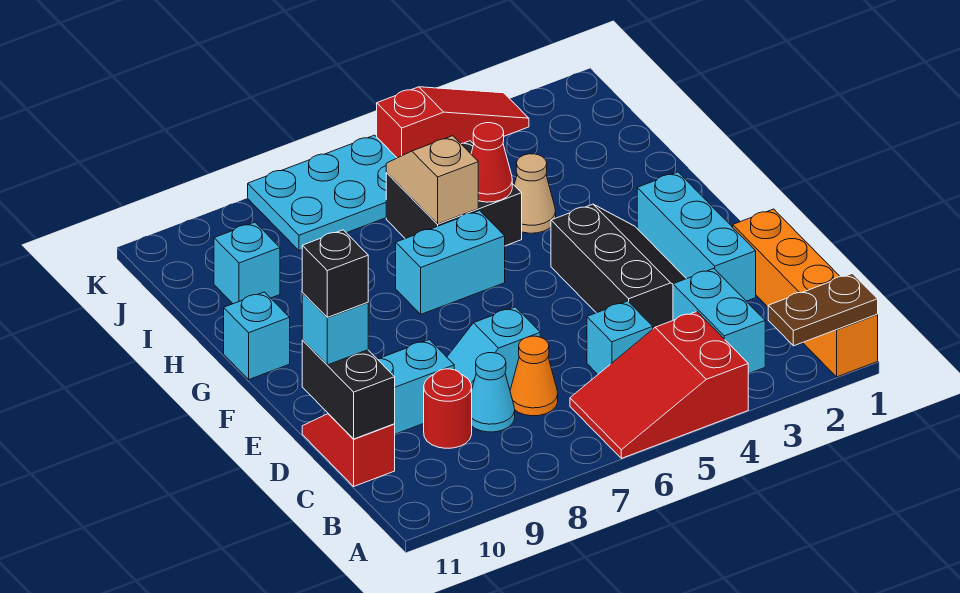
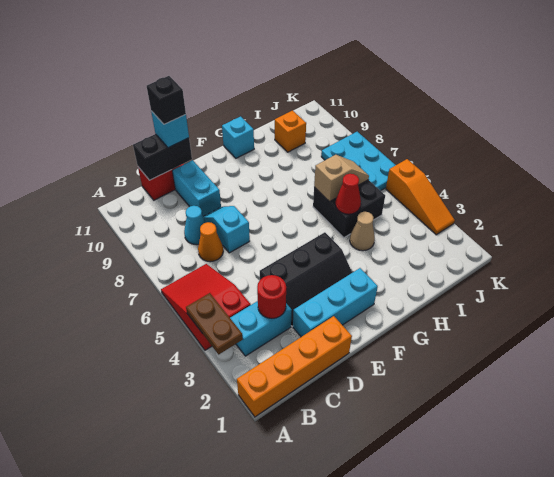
brown plate A1:A2 level 2 -> brown plate A3:A4 level 2
cyan brick C5 level 1 -> none
red round brick C9 level 1 -> red round brick C3 level 2
cyan brick G6:G7 level 1 -> none
cyan brick I10 level 1 -> orange brick I10 level 1
red slope K3:K5 level 1 top 5 -> orange slope K3:K5 level 1 top 5

